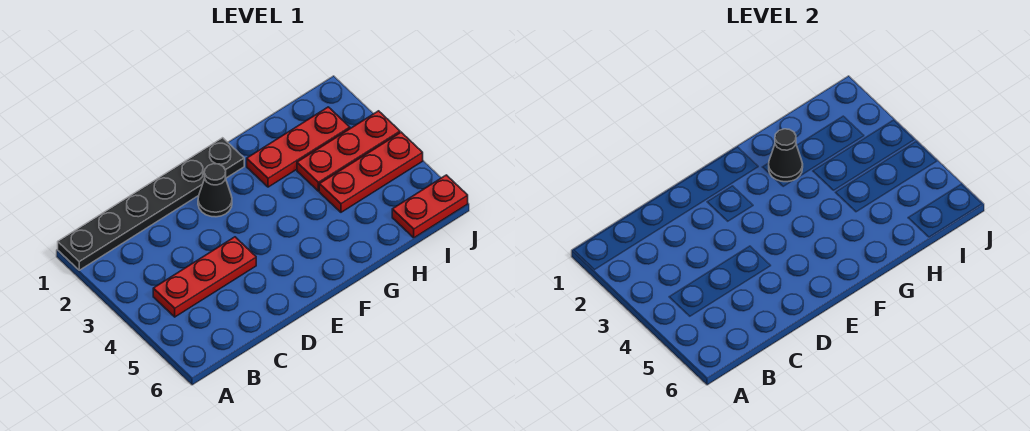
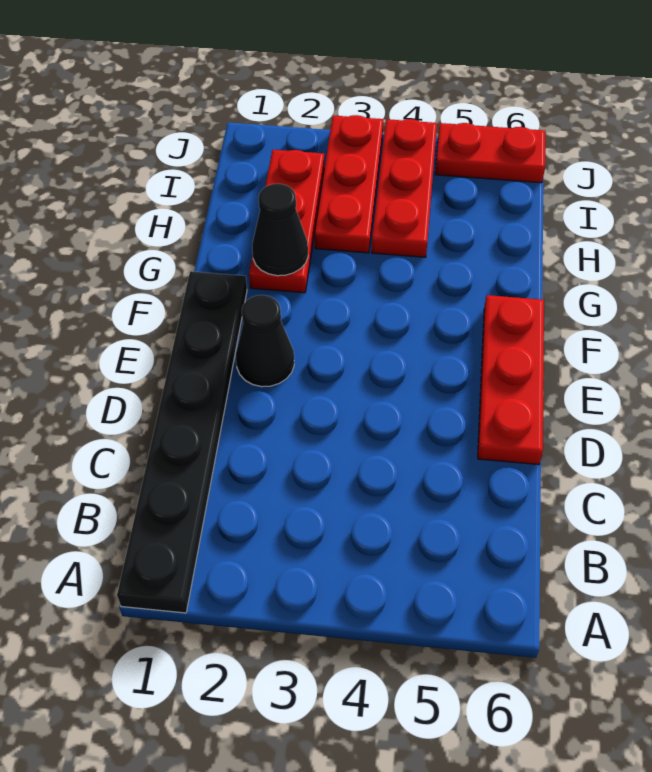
red plate B4:D4 level 1 -> red plate D6:F6 level 1
red plate I6:J6 level 1 -> red plate J5:J6 level 1

